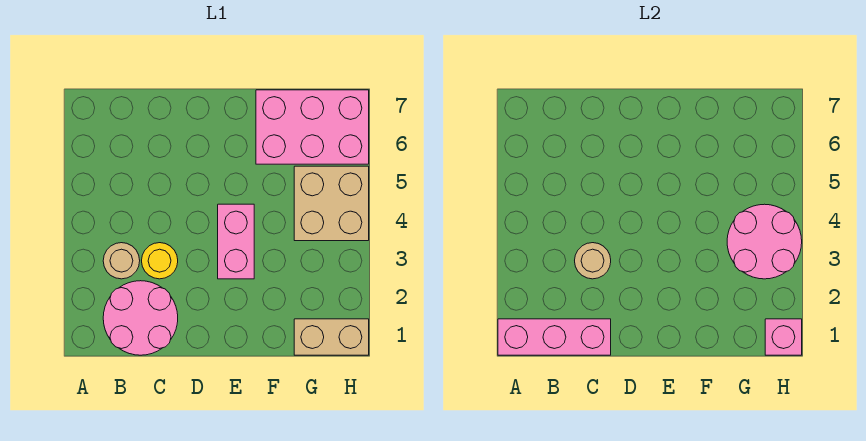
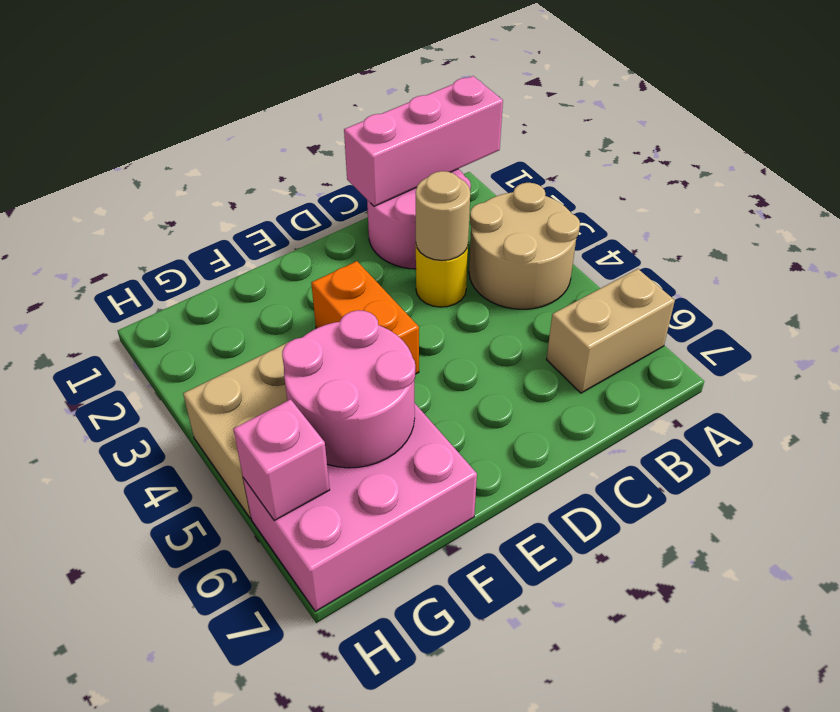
tan round brick B3 level 1 -> tan round brick A3:B4 level 1
pink brick E3:E4 level 1 -> orange brick E3:E4 level 1
tan brick G1:H1 level 1 -> tan brick A6:B6 level 1
pink round brick G3:H4 level 2 -> pink round brick F5:G6 level 2
pink brick H1 level 2 -> pink brick H6 level 2

